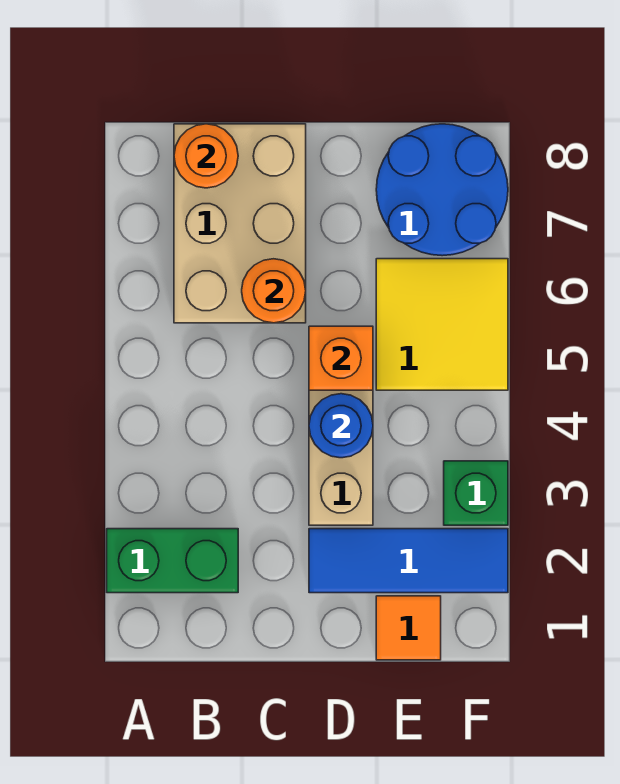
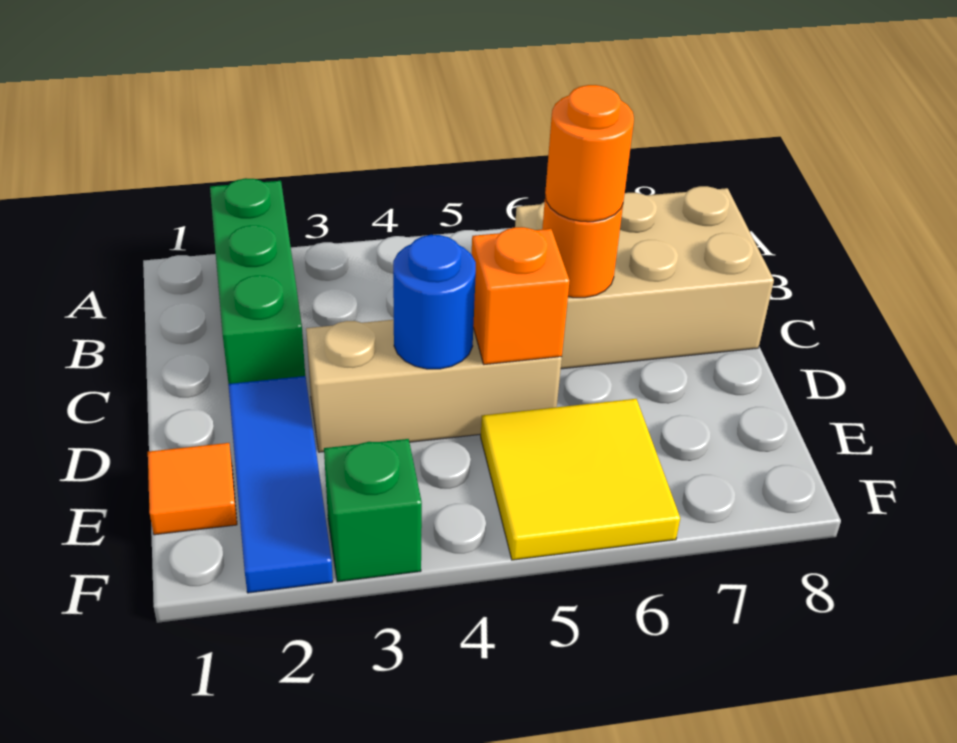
green brick A2:B2 level 1 -> green brick A2:C2 level 1
orange round brick B8 level 2 -> orange round brick C6 level 3
blue round brick E7:F8 level 1 -> none

